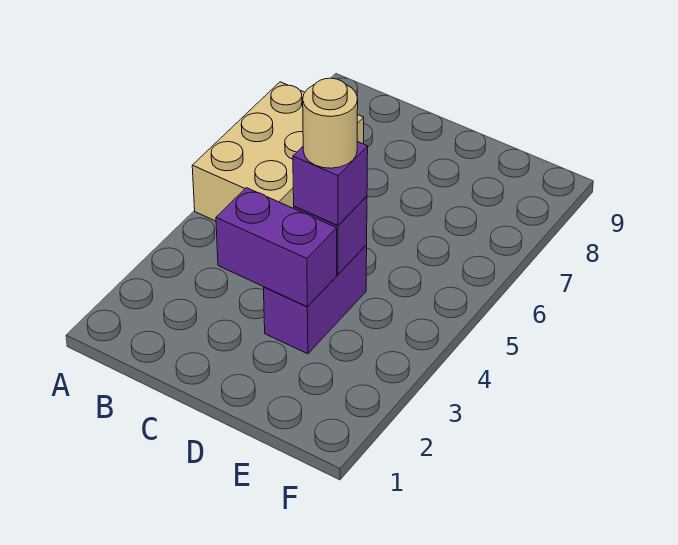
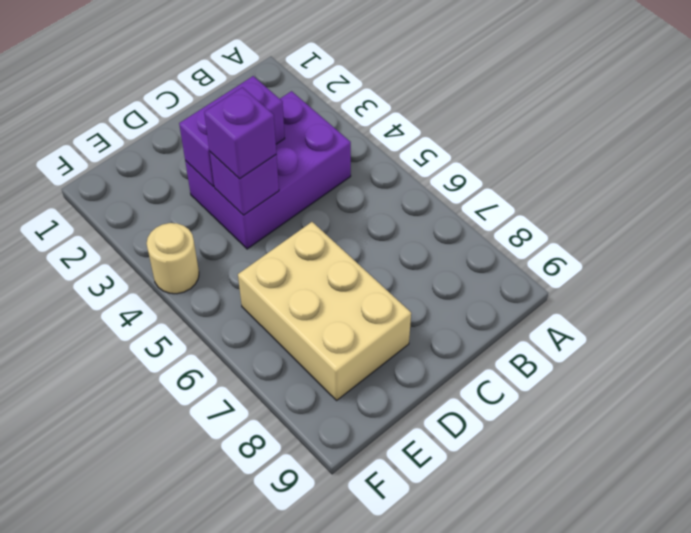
tan brick A5:B7 level 1 -> tan brick D6:E8 level 1
purple brick D3:D4 level 1 -> purple brick B3:D4 level 1
tan round brick D4 level 4 -> tan round brick F4 level 1

